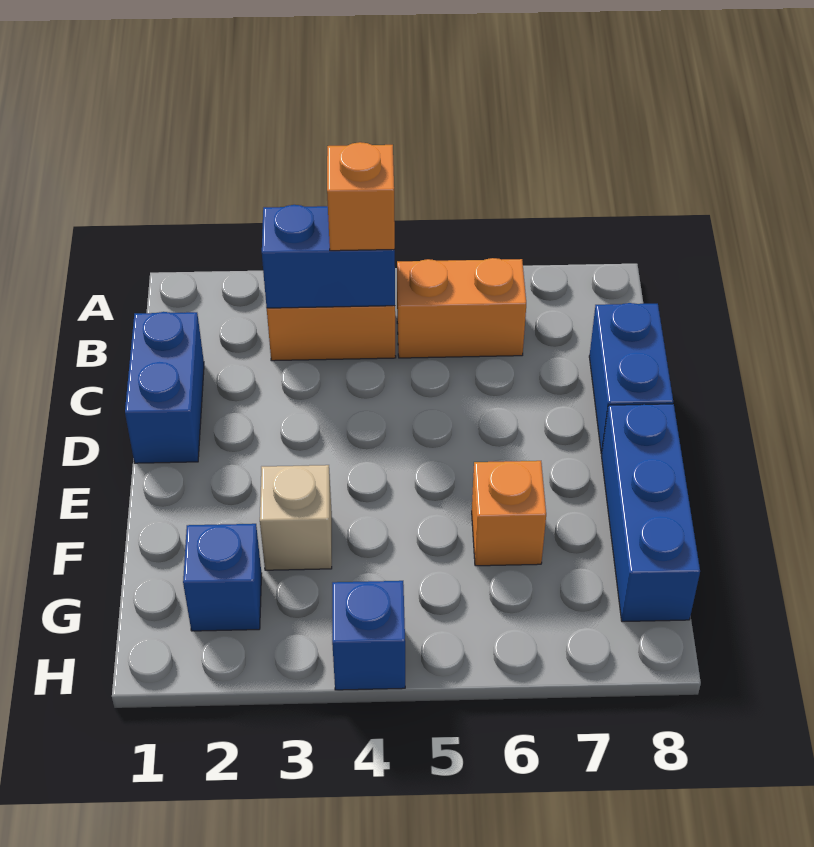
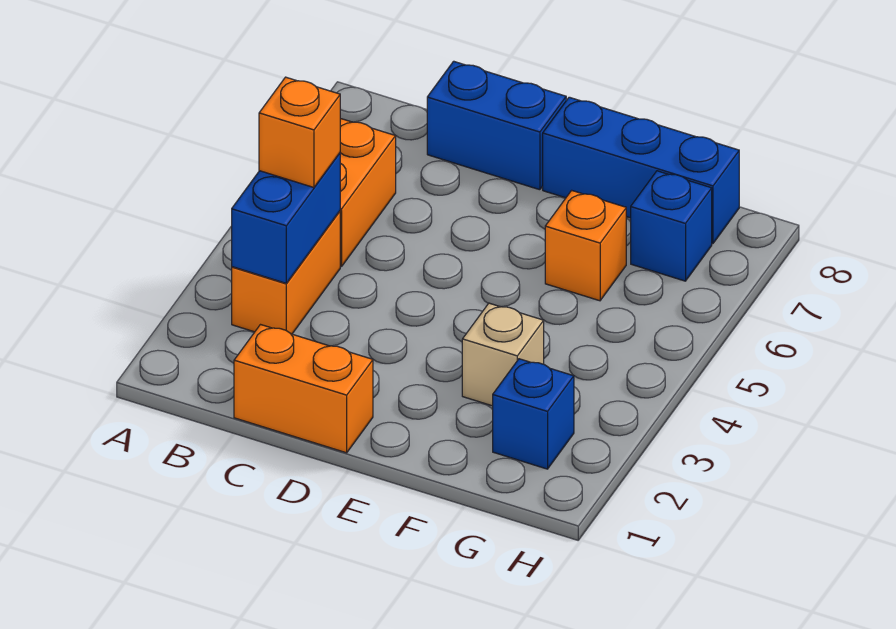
blue brick C1:D1 level 1 -> orange brick C1:D1 level 1
blue brick H4 level 1 -> blue brick G7 level 1

